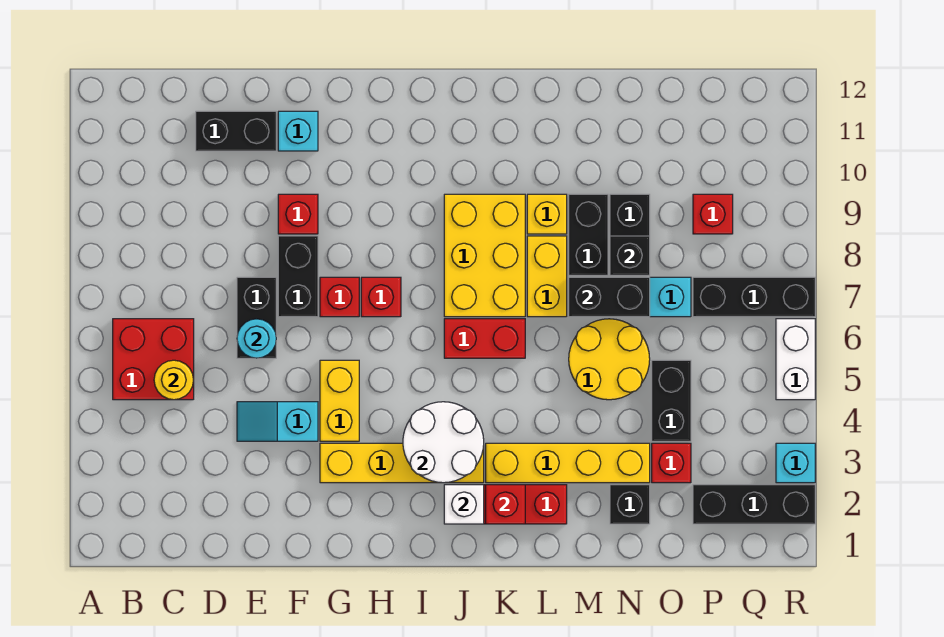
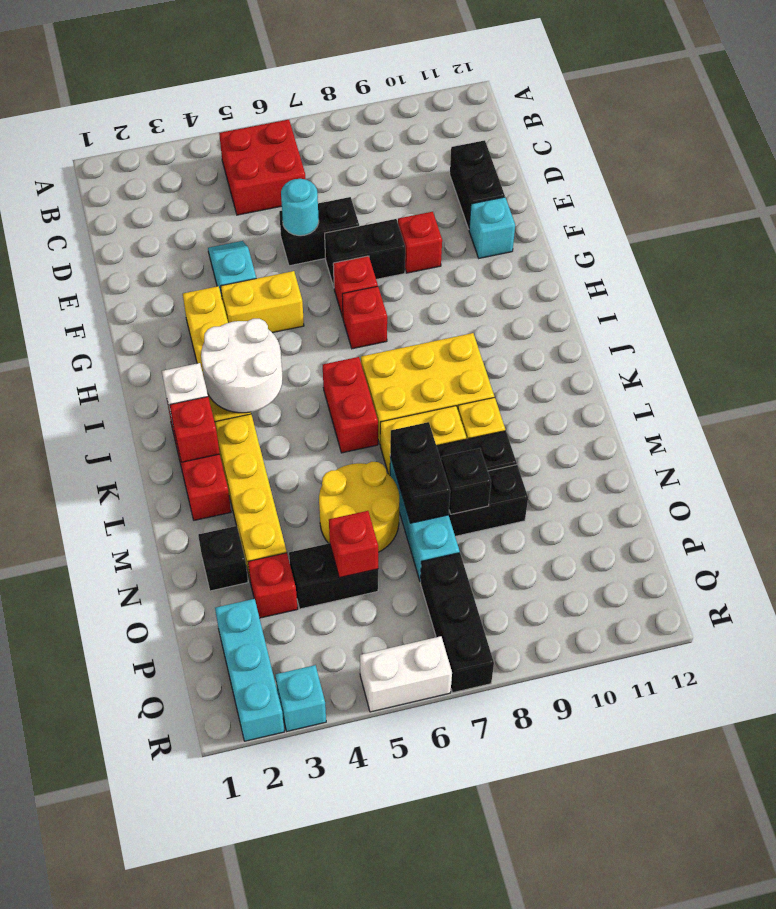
yellow round brick C5 level 2 -> none
black brick P2:R2 level 1 -> cyan brick P2:R2 level 1
red brick P9 level 1 -> red brick O5 level 2

